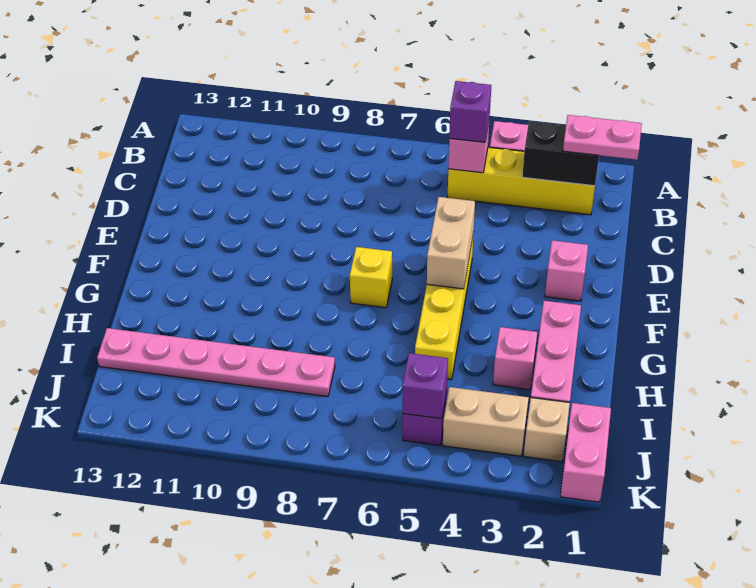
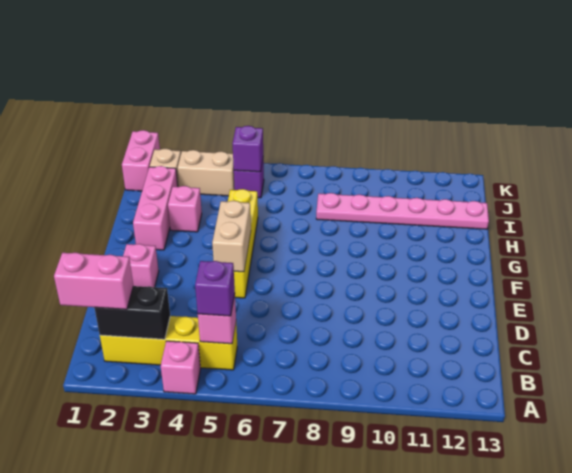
pink plate B1:B2 level 3 -> pink brick B1:B2 level 3
yellow brick F7 level 1 -> none

